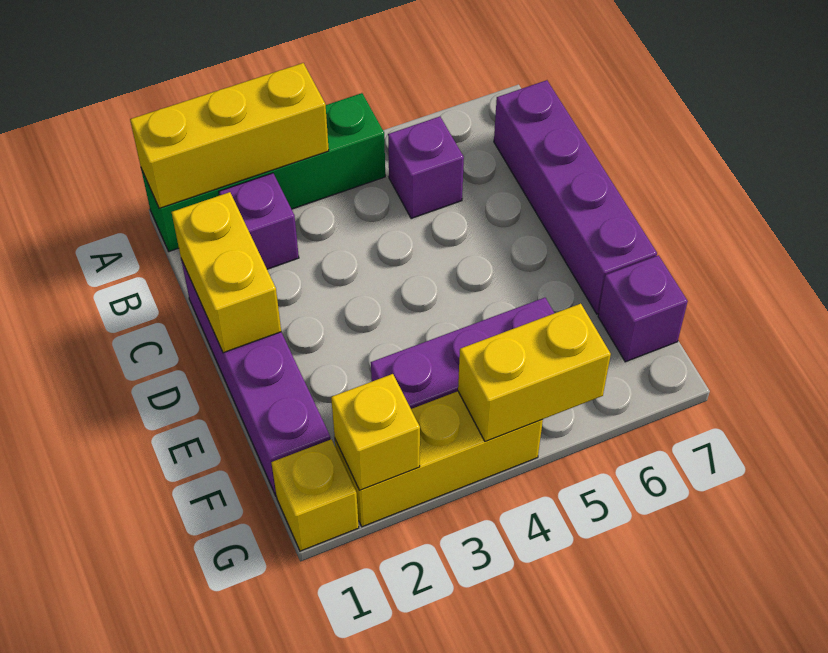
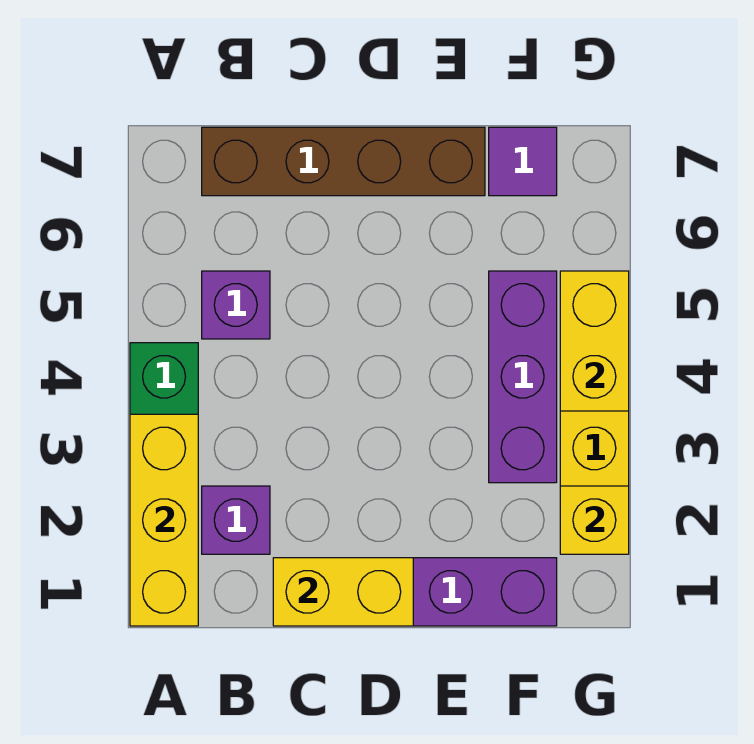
purple brick B7:E7 level 1 -> brown brick B7:E7 level 1
purple brick F7 level 1 -> purple tile F7 level 1
yellow brick G1 level 1 -> none

